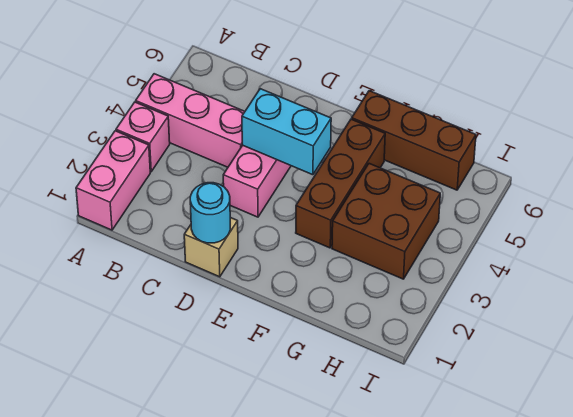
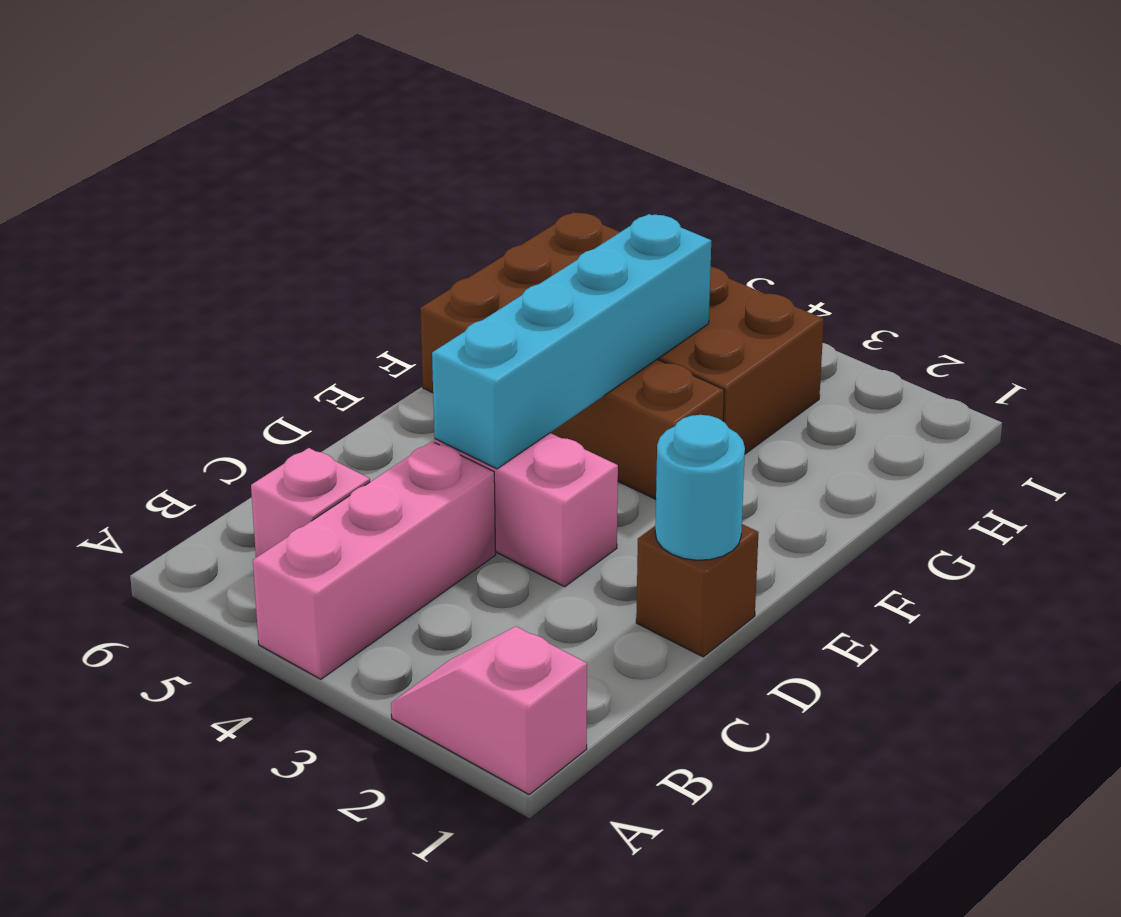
pink brick A1:A2 level 1 -> pink slope A1:A2 level 1 top 1
pink brick A3 level 1 -> pink brick B5 level 1
tan brick D1 level 1 -> brown brick D1 level 1
cyan brick D4:E4 level 2 -> cyan brick D4:G4 level 2

